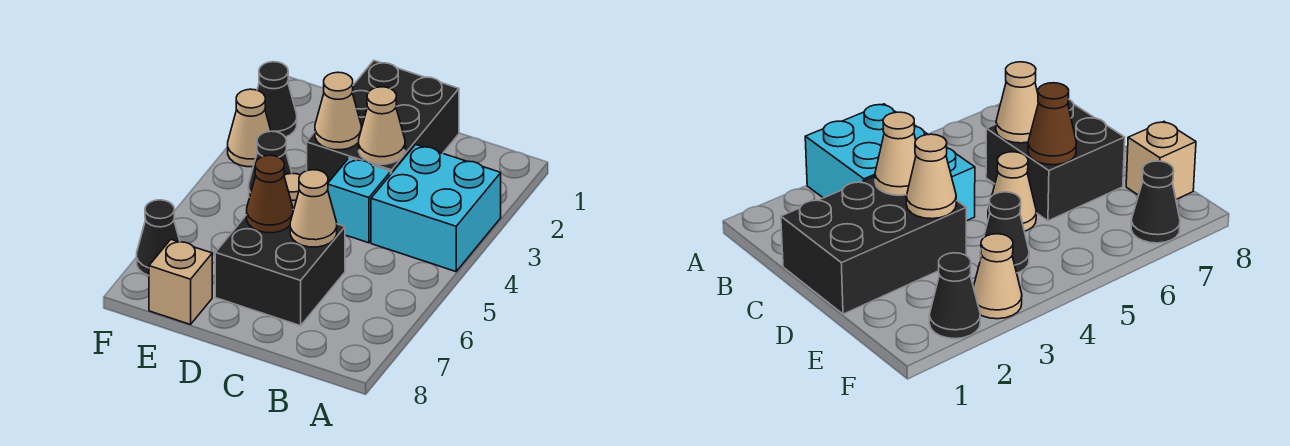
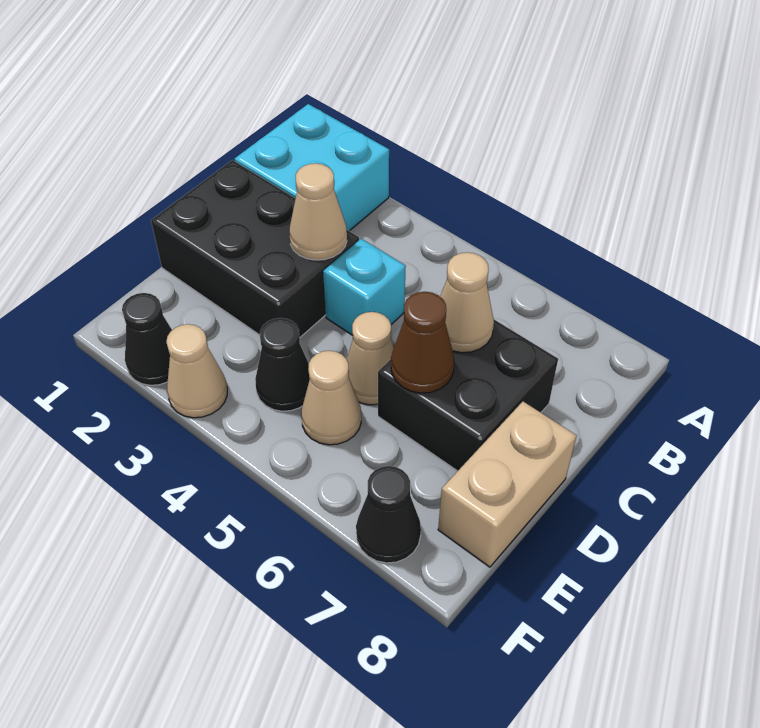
cyan brick A3:B4 level 1 -> cyan brick A1:B2 level 1
tan cone D3 level 2 -> tan cone E5 level 1
tan brick E8 level 1 -> tan brick D8:E8 level 1

